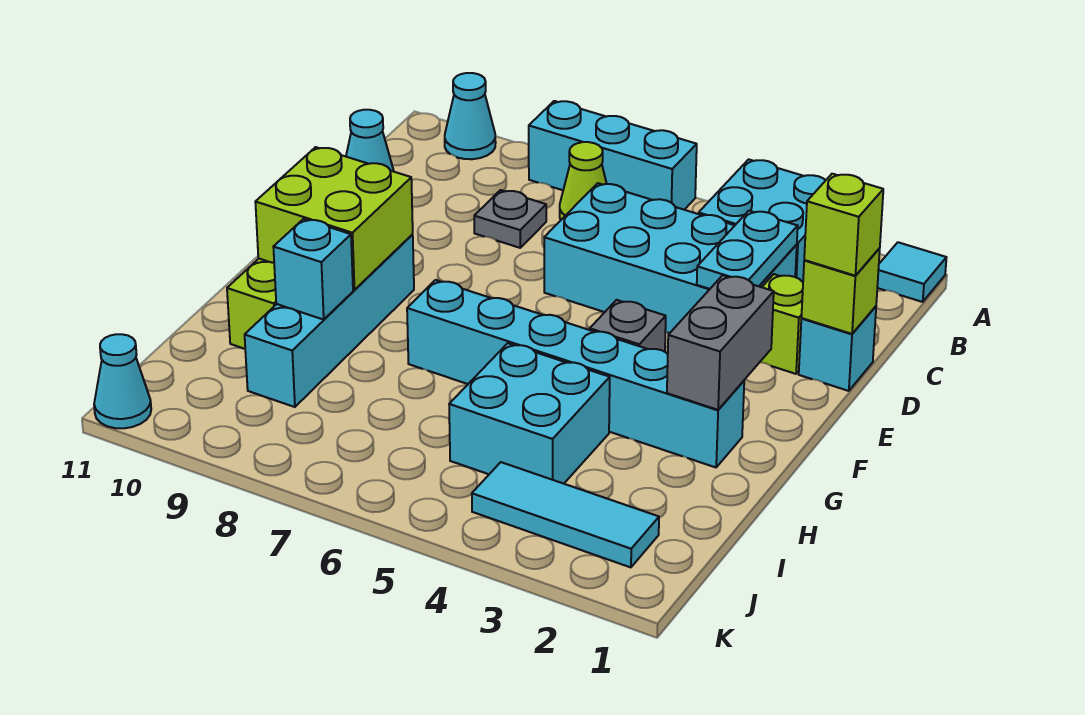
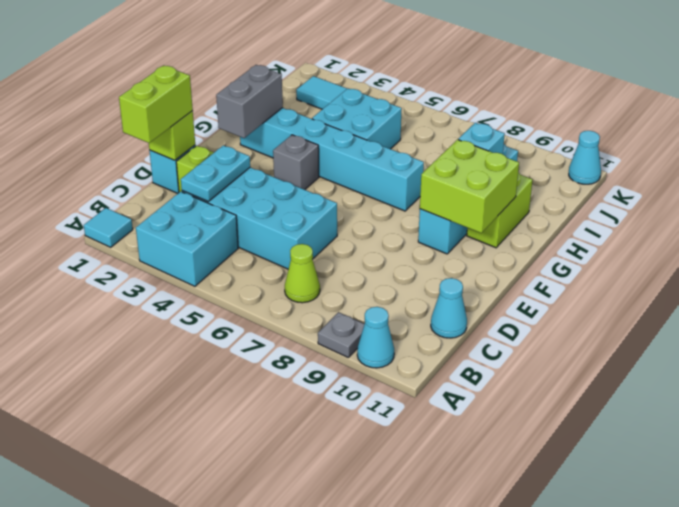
cyan brick A6:A8 level 1 -> none
grey plate C8 level 1 -> grey plate A9 level 1
lime brick D1 level 3 -> lime brick C1:D1 level 3

